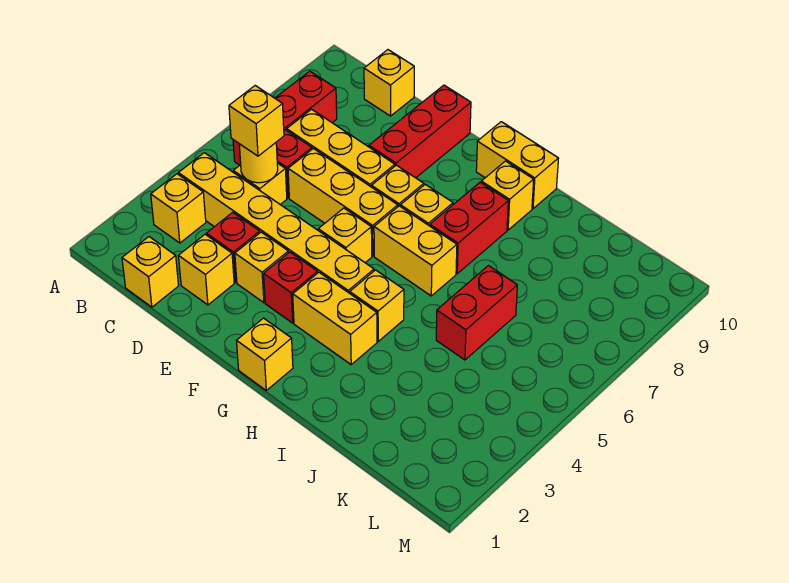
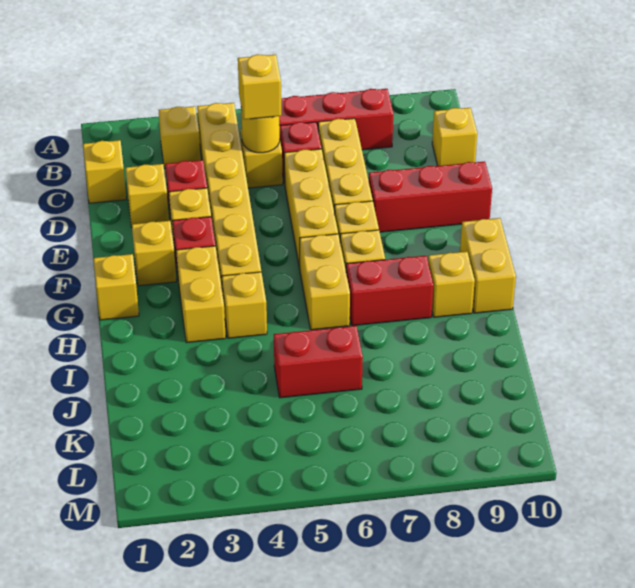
yellow brick F5 level 1 -> yellow brick F2 level 1

